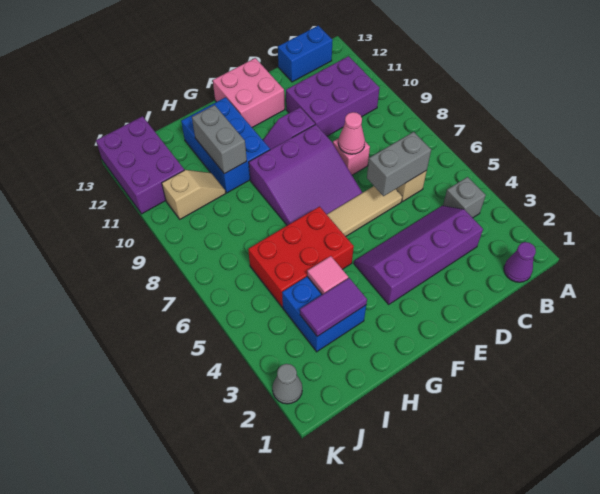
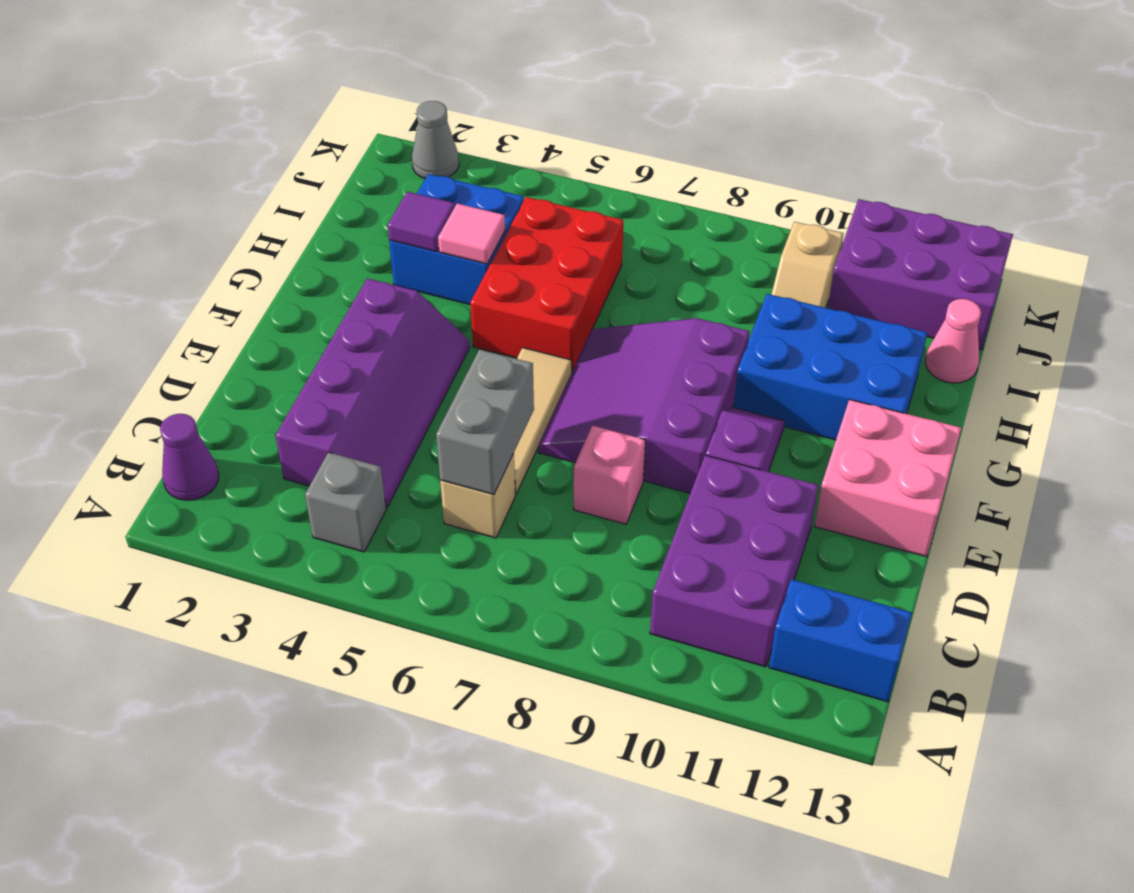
blue brick B13:C13 level 1 -> blue brick B12:B13 level 1
pink cone D8 level 2 -> pink cone I13 level 1
purple tile H3:I3 level 2 -> purple tile H3 level 2
grey brick H10:H11 level 2 -> none

